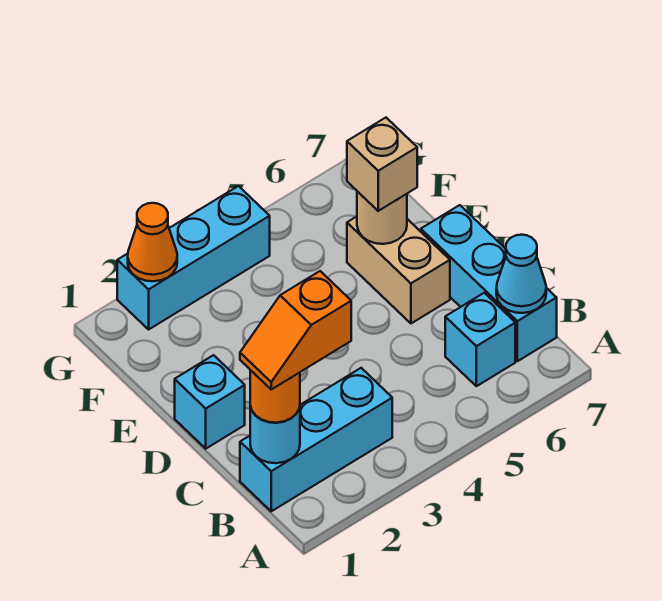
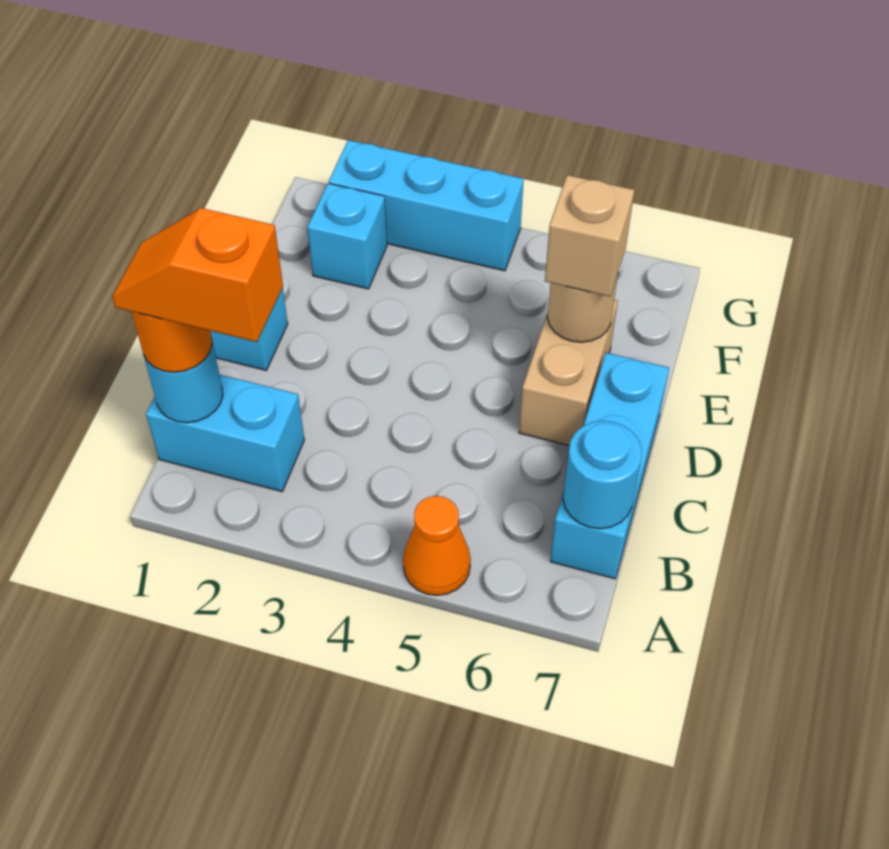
cyan brick B1:B3 level 1 -> cyan brick B1:B2 level 1
cyan brick B6 level 1 -> cyan brick F2 level 1
cyan cone B7 level 2 -> cyan round brick B7 level 2
orange cone G2 level 2 -> orange cone A5 level 1

